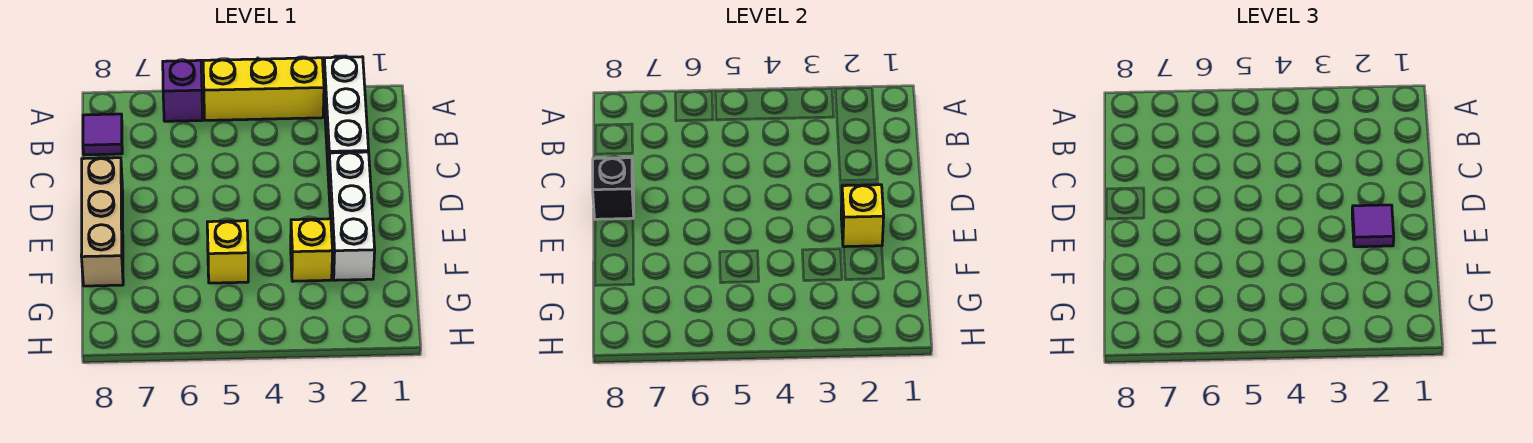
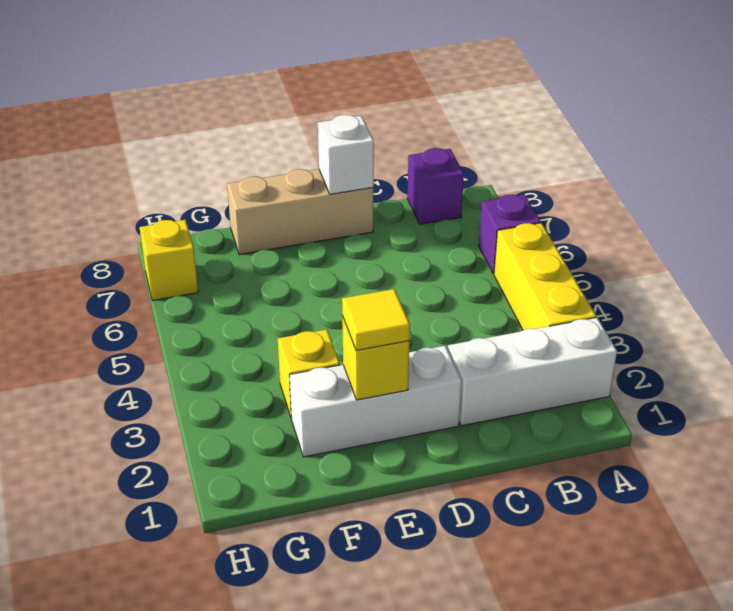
purple tile B8 level 1 -> purple brick B8 level 1
black brick D8 level 2 -> white brick D8 level 2
purple tile E2 level 3 -> yellow tile E2 level 3
yellow brick F5 level 1 -> yellow brick H7 level 1

